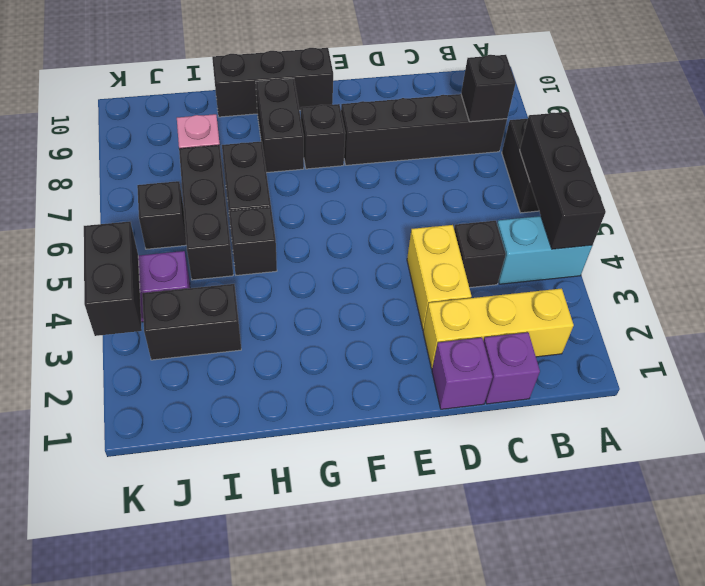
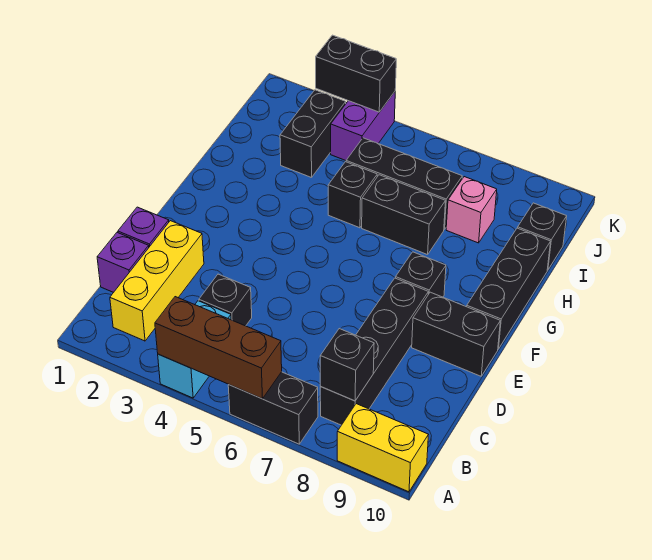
black brick A4:A6 level 2 -> brown brick A4:A6 level 2
yellow brick D3:D4 level 1 -> yellow brick A9:A10 level 1
black brick G8:G9 level 1 -> black brick E9:E10 level 1
black brick J6 level 1 -> black brick I10 level 1

